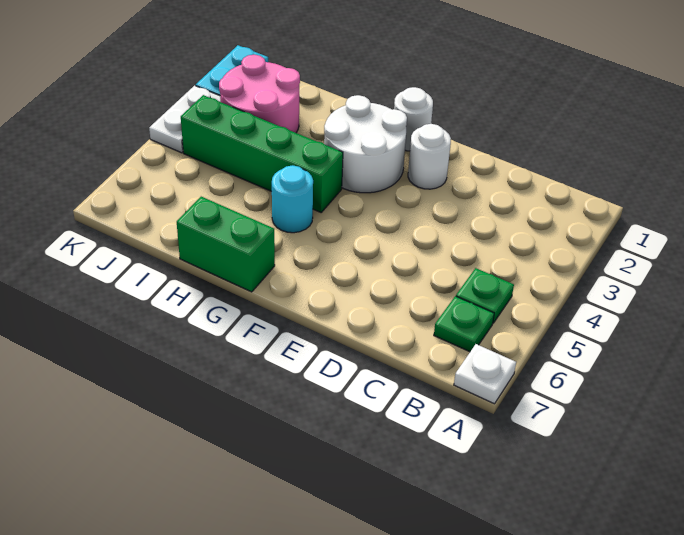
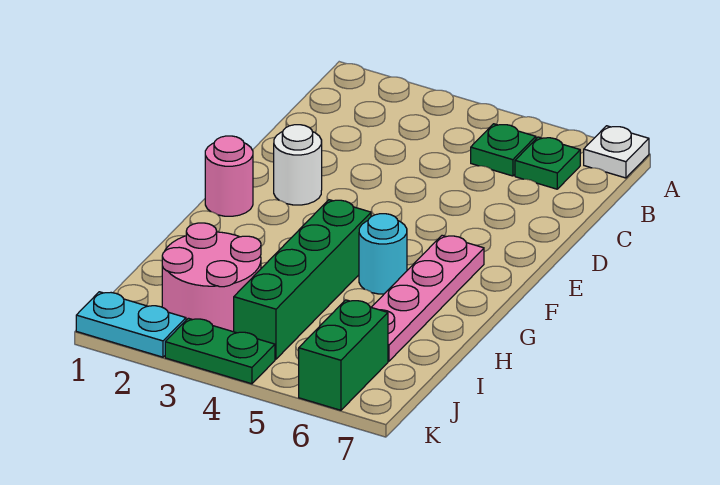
white round brick F1 level 1 -> pink round brick F1 level 1
white round brick F2:G3 level 1 -> none
none -> pink plate F6:I6 level 1
green brick G7:H7 level 1 -> green brick J6:K6 level 1
white plate K3:K4 level 1 -> green plate K3:K4 level 1

